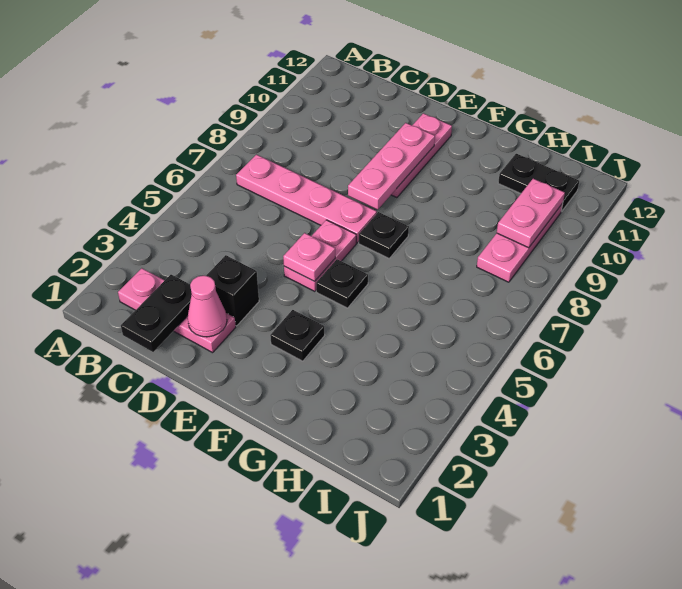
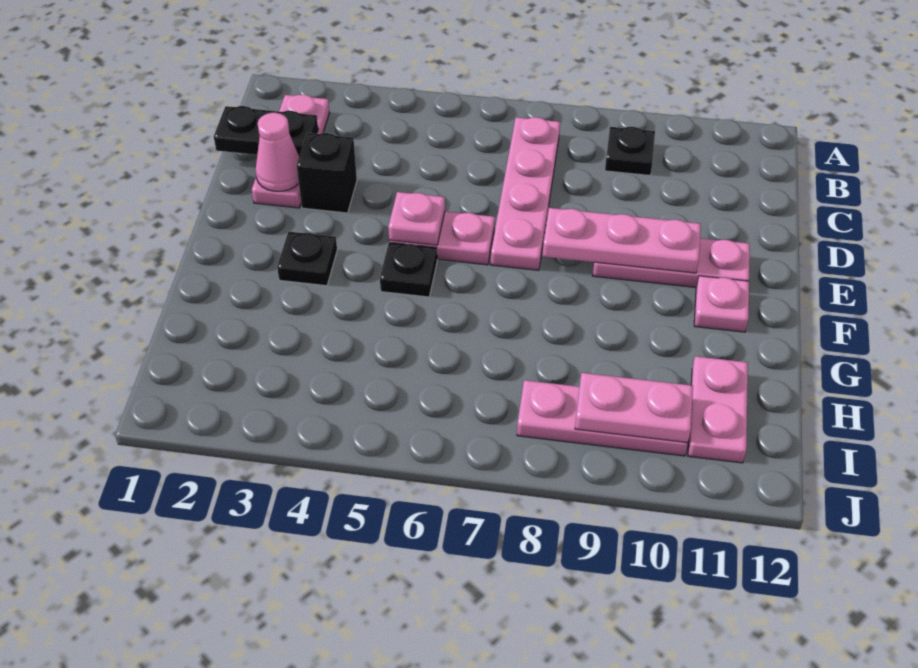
black plate F7 level 1 -> black plate B9 level 1
none -> pink plate F11 level 1
black plate H11:I11 level 1 -> pink plate H11:I11 level 1

